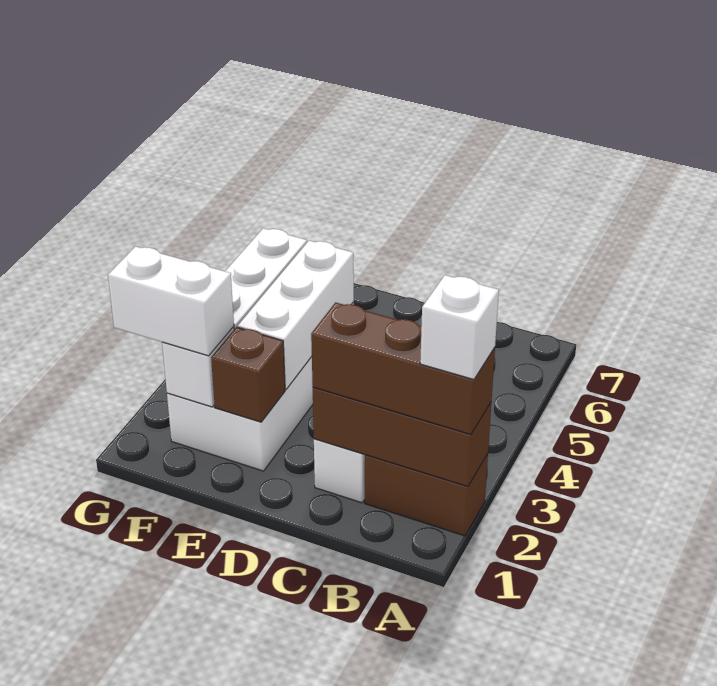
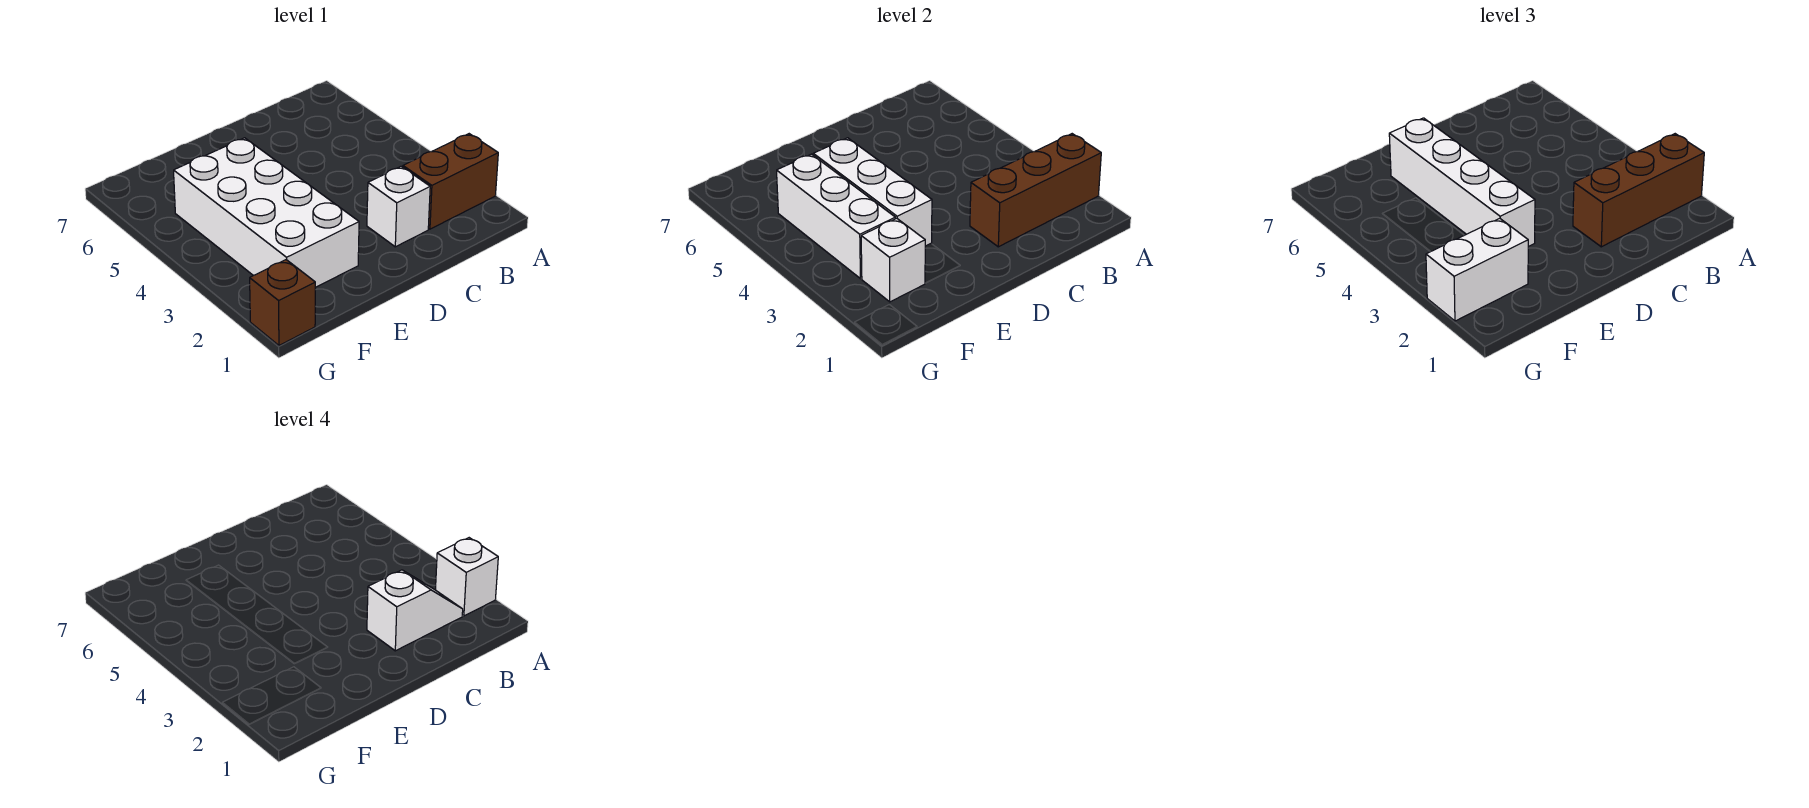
none -> white slope B2:C2 level 4 top C
brown brick E2 level 2 -> brown brick G1 level 1
none -> white brick E3:E6 level 3

